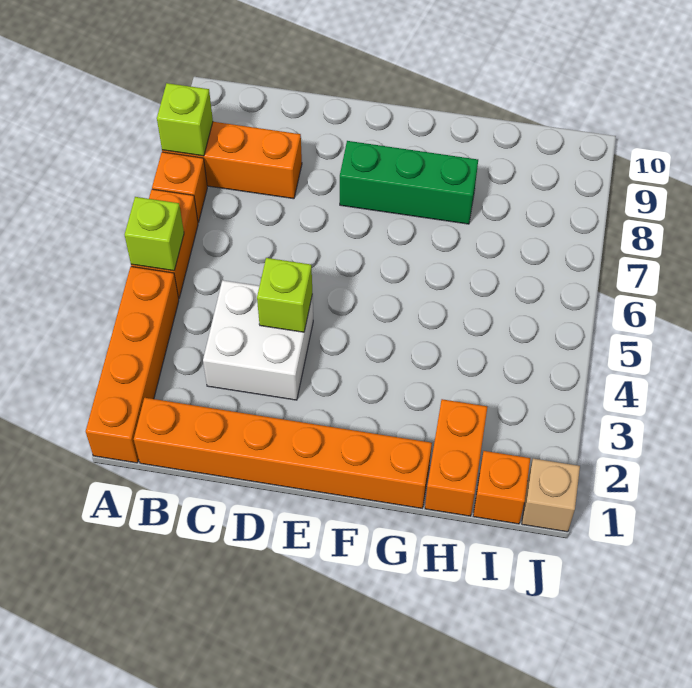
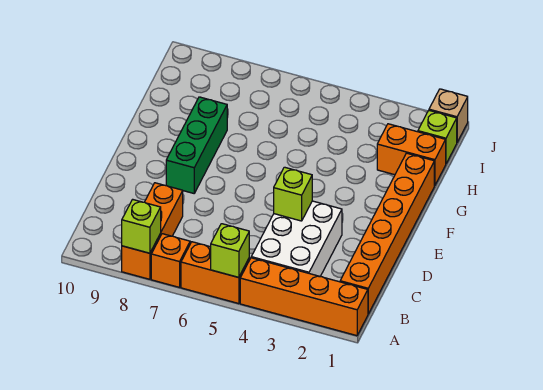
white brick C3:D4 level 1 -> white brick B3:D4 level 1
orange brick I1 level 1 -> lime brick I1 level 1

